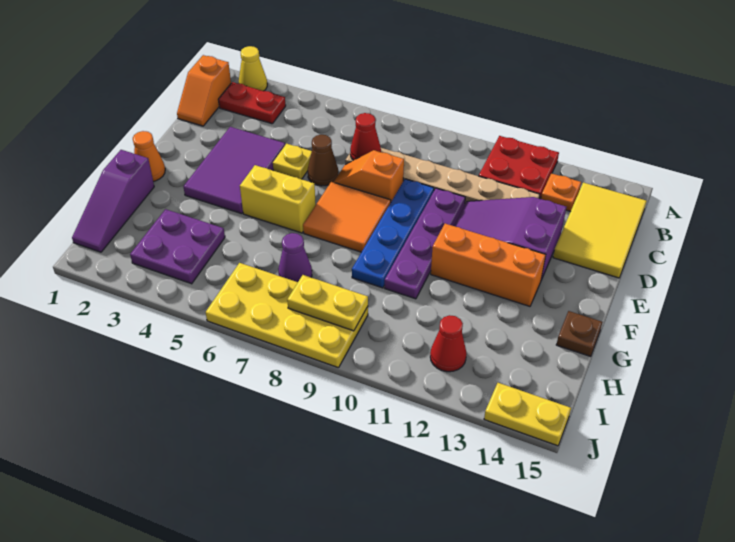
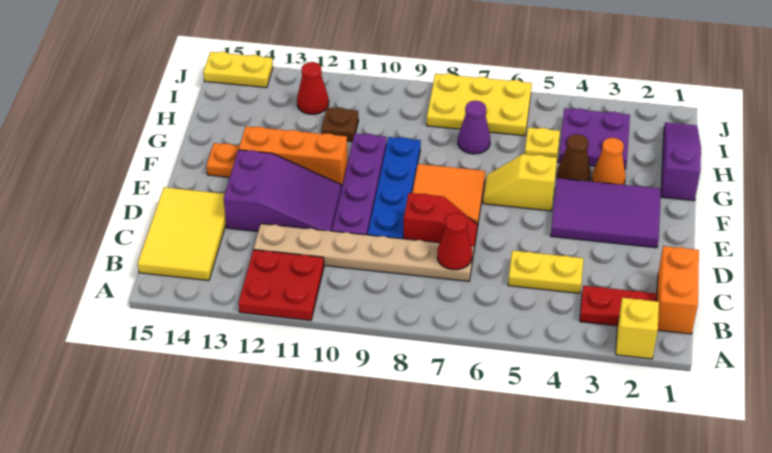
yellow cone A2 level 1 -> yellow brick A2 level 1
orange slope B1:C1 level 1 top B -> orange brick B1:C1 level 1
orange plate B13 level 1 -> orange plate F14 level 1
purple tile D3:F4 level 1 -> purple tile E2:F4 level 1
yellow plate D5 level 1 -> yellow plate H5 level 1
brown cone D6 level 1 -> brown cone G4 level 1
orange slope D7:D8 level 1 top 8 -> red slope D7:D8 level 1 top 8
orange cone F1 level 1 -> orange cone G3 level 1
yellow brick F5:F6 level 1 -> yellow slope F5:F6 level 1 top 5
brown plate G15 level 1 -> brown plate H11 level 1
yellow plate I6:J9 level 1 -> yellow plate I6:J8 level 1
yellow plate I8:I9 level 2 -> yellow plate C4:C5 level 1

